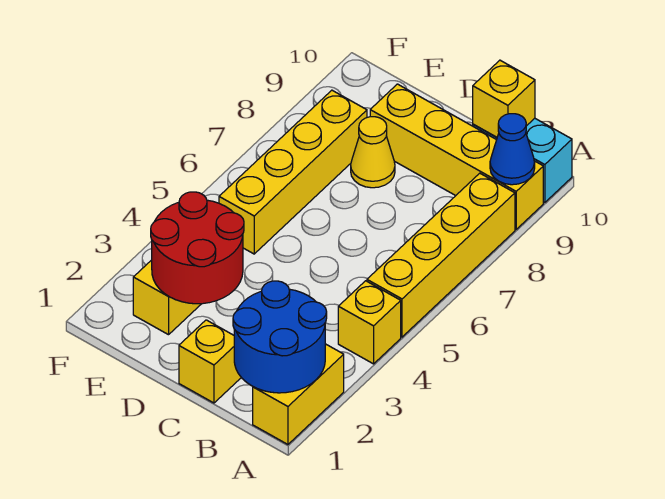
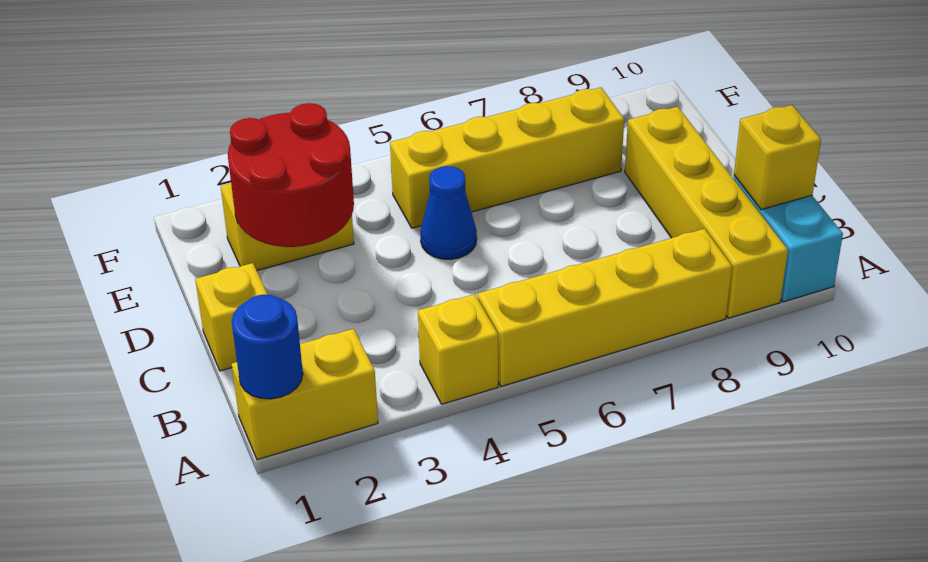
blue round brick A1:B2 level 2 -> blue round brick A1 level 2
blue cone A9 level 2 -> blue cone D5 level 1
yellow cone D8 level 1 -> none

